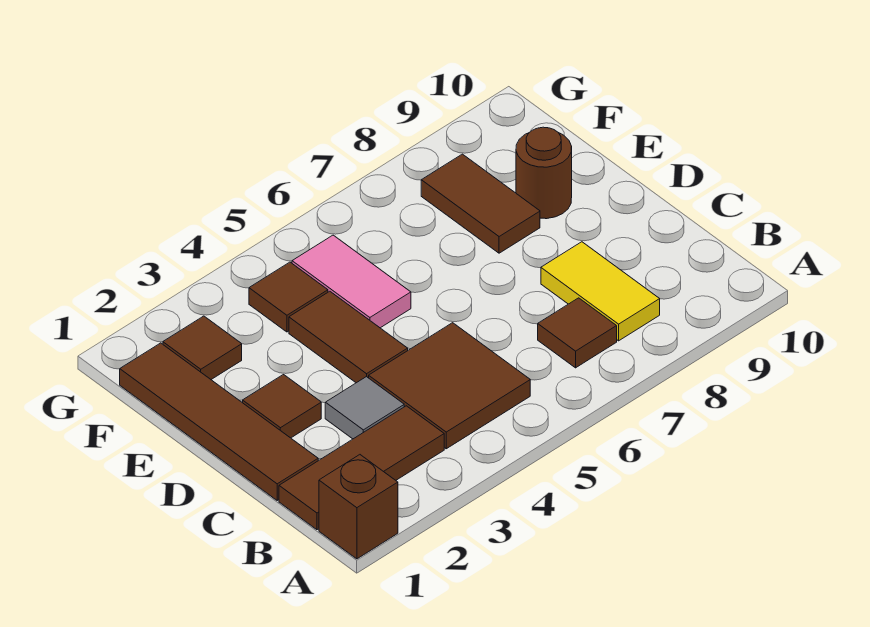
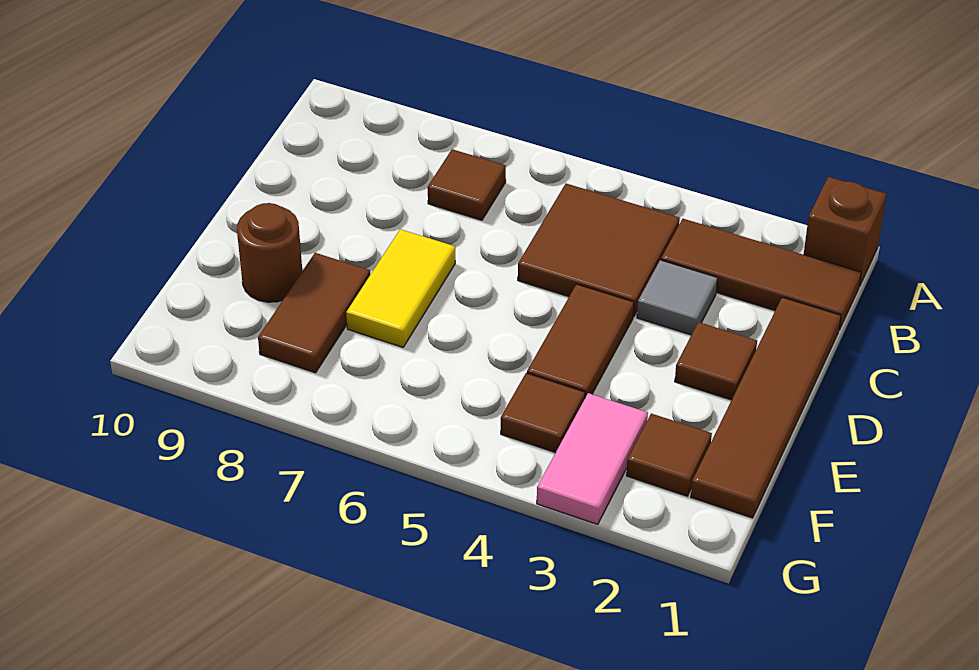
yellow tile B8:C8 level 1 -> yellow tile D7:E7 level 1
pink tile E5:F5 level 1 -> pink tile F3:G3 level 1

